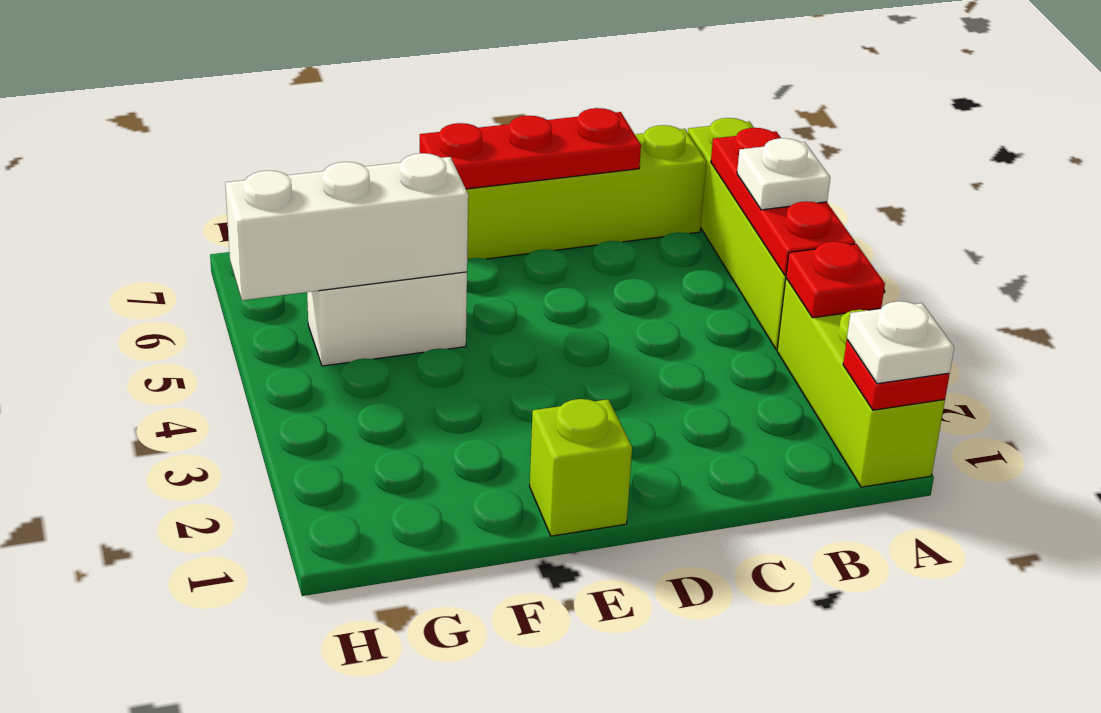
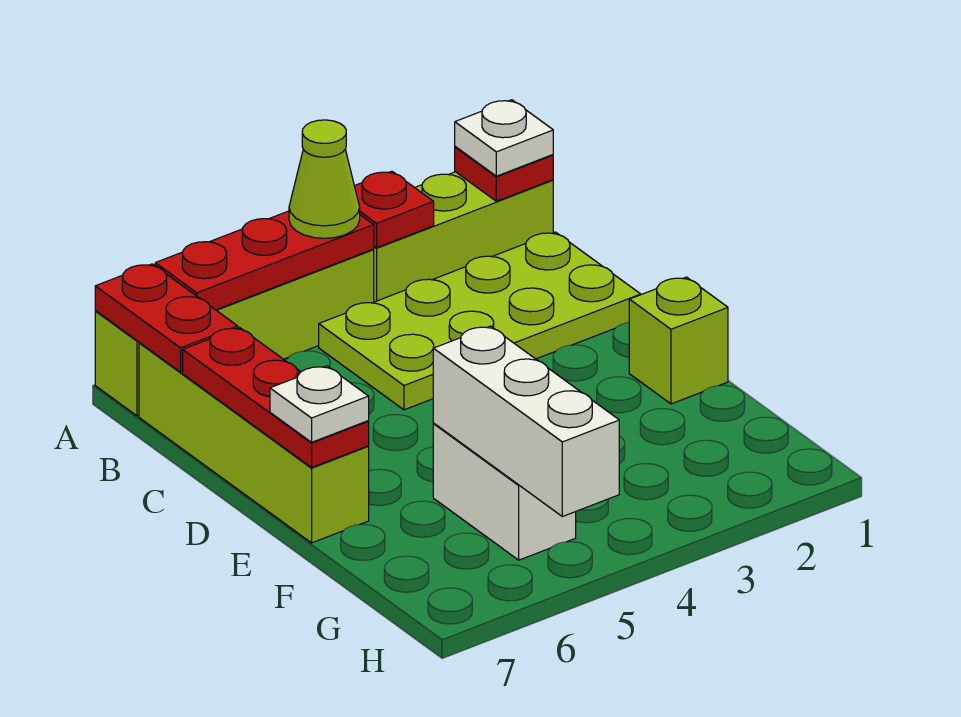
none -> lime cone A4 level 3
white plate A5 level 3 -> white plate E7 level 3
none -> red plate A7:B7 level 2
none -> lime plate B1:C4 level 1

